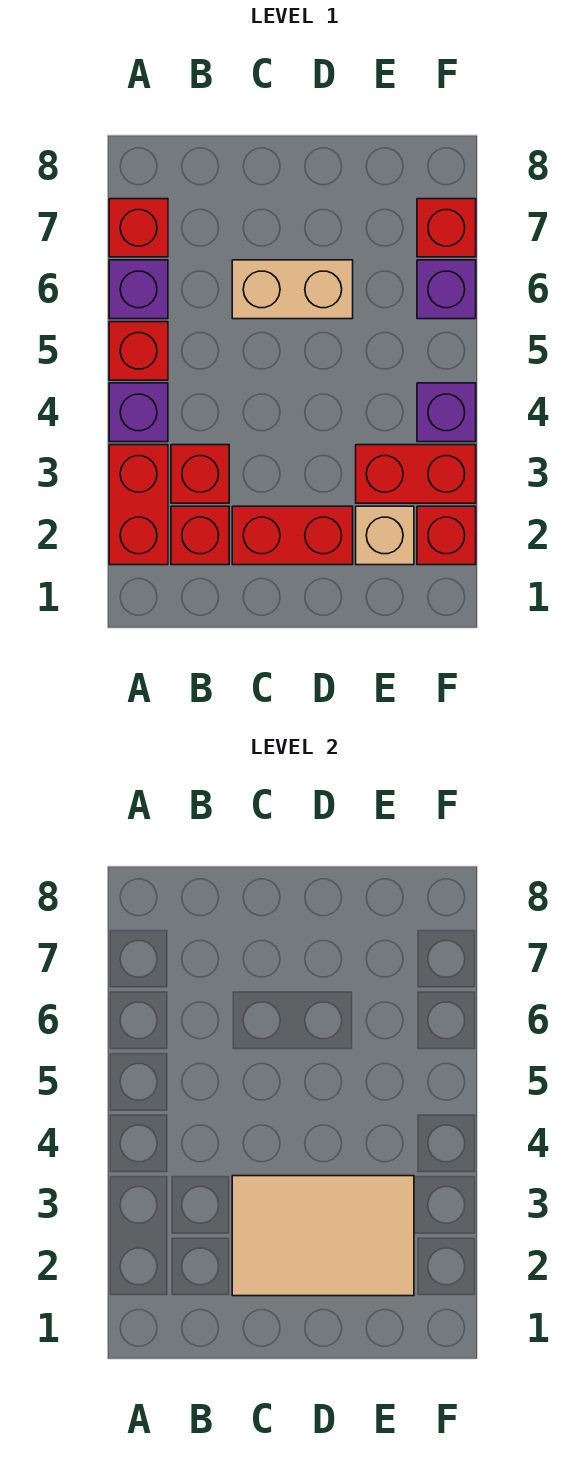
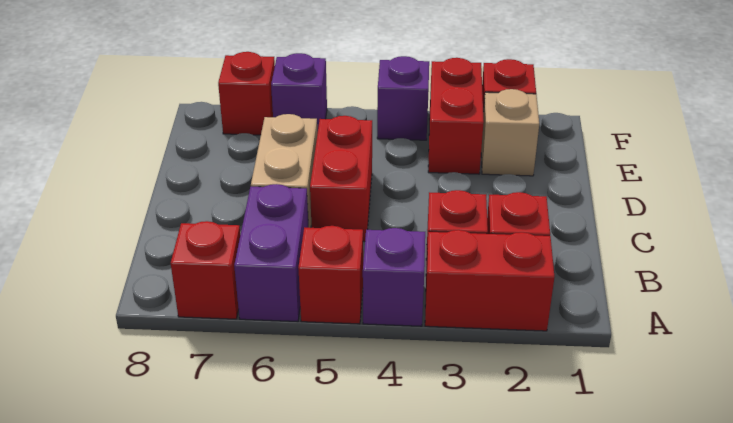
purple brick A6 level 1 -> purple brick A6:B6 level 1
red brick C2:D2 level 1 -> red brick C5:D5 level 1
tan tile C2:E3 level 2 -> none

